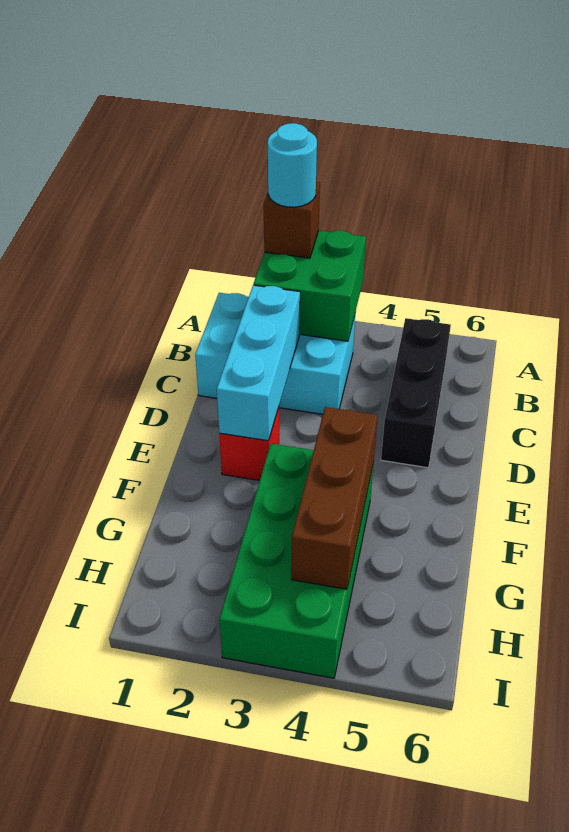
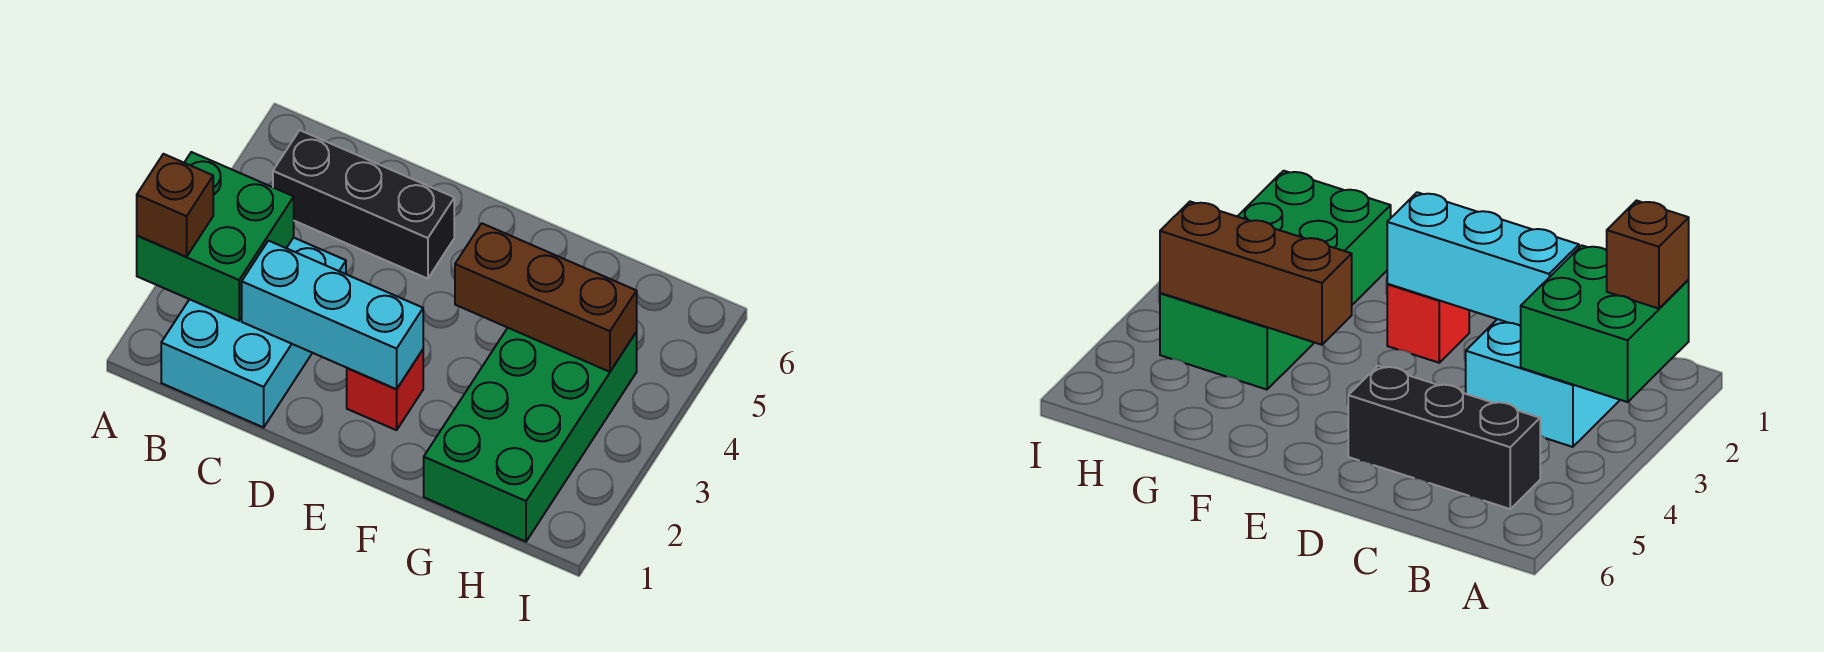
cyan round brick A2 level 4 -> none
green brick F3:I4 level 1 -> green brick G1:H4 level 1

